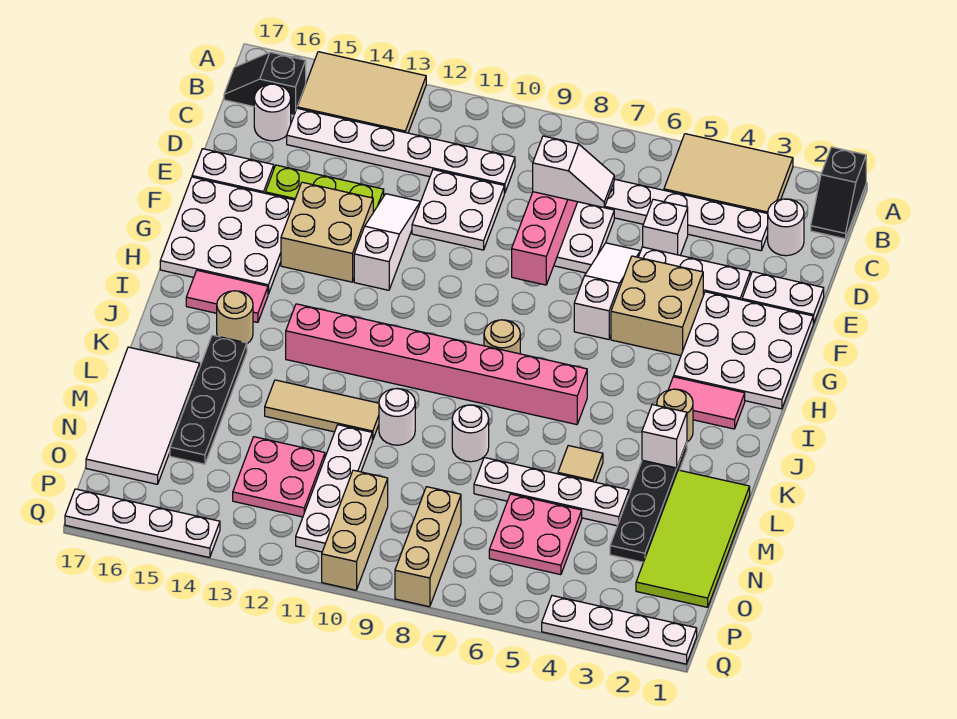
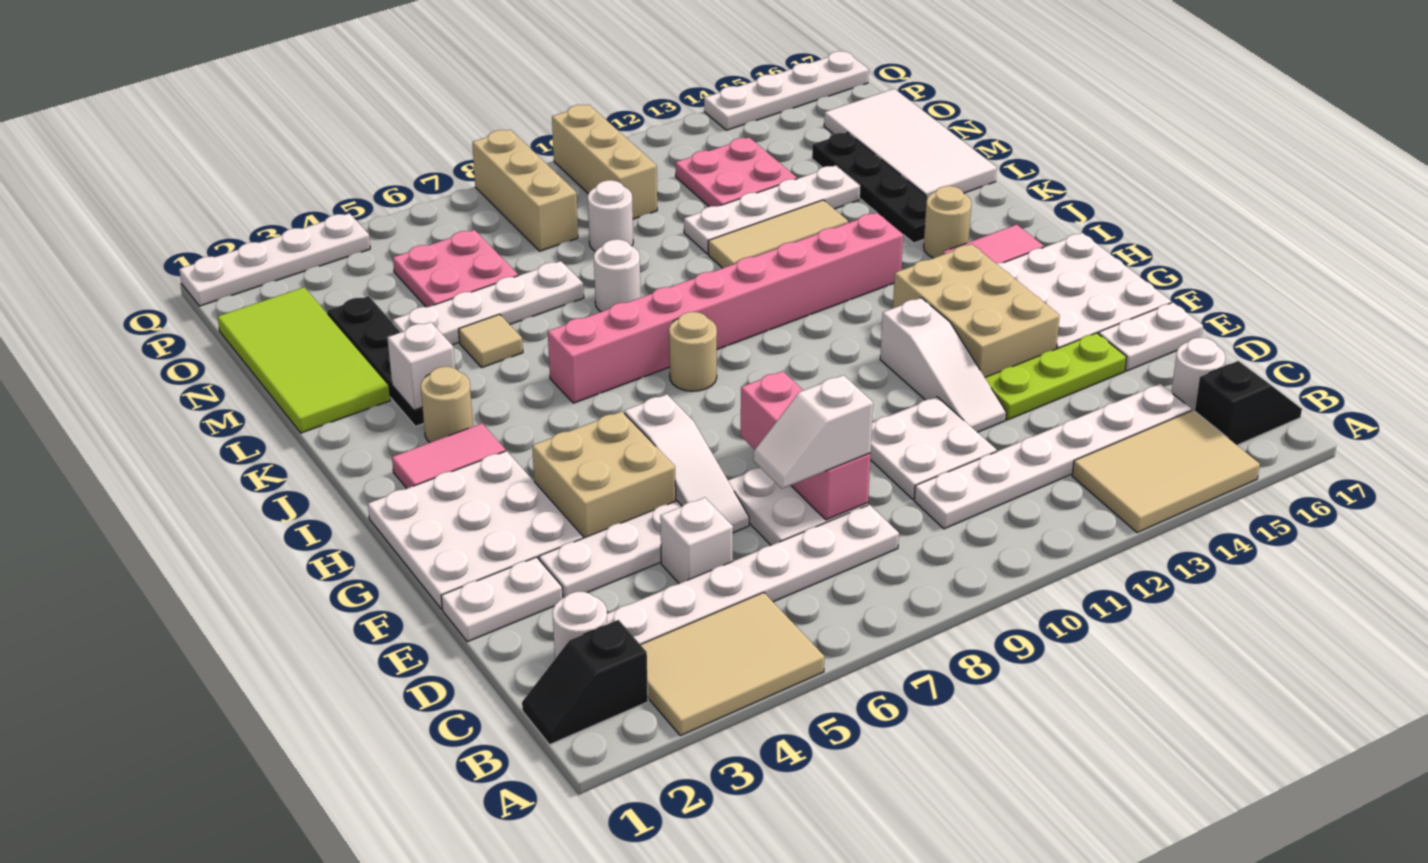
black slope A1:B1 level 1 top A -> black slope B1:B2 level 1 top 2
tan brick F13:G14 level 1 -> tan brick F13:H14 level 1
white round brick L10 level 1 -> white round brick N9 level 1
white plate M11:P11 level 1 -> white plate M11:M14 level 1

